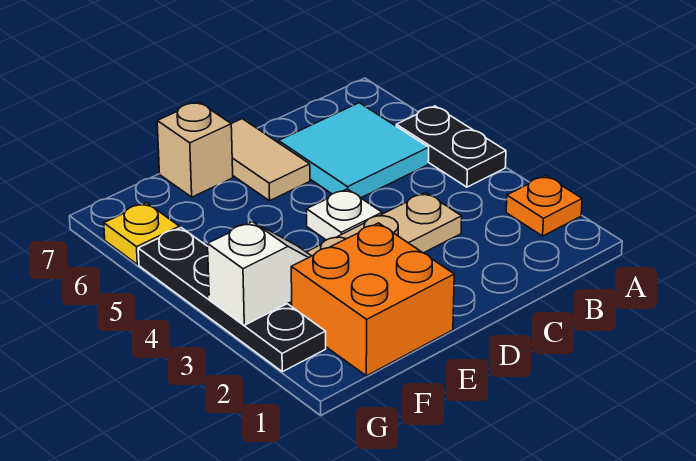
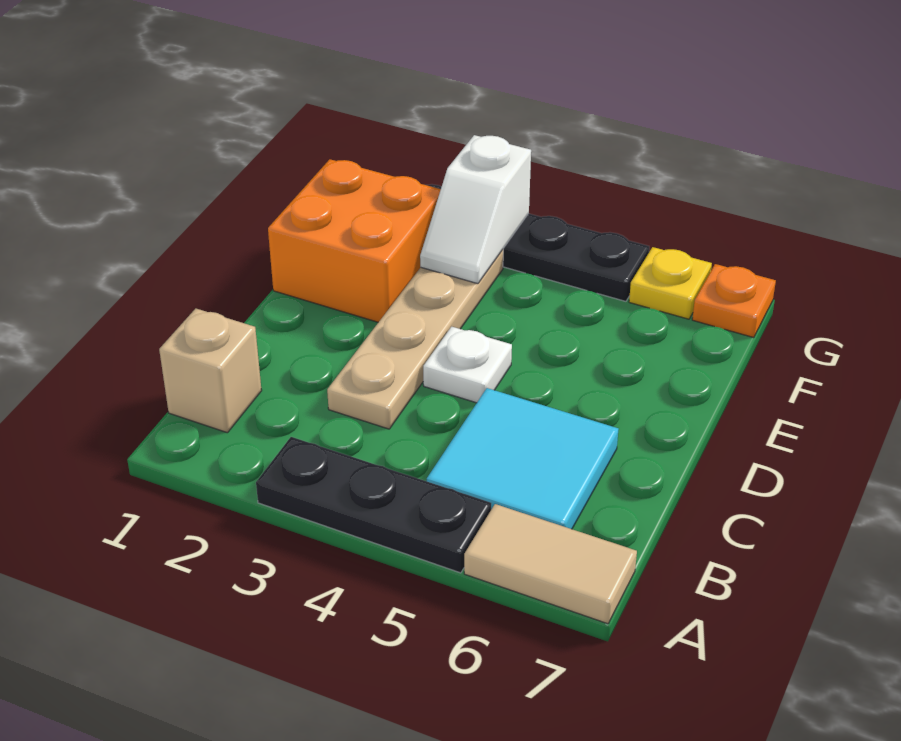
orange plate A2 level 1 -> orange plate G7 level 1
black plate A4:A5 level 1 -> black plate A3:A5 level 1
tan tile D6:D7 level 1 -> tan tile A6:A7 level 1
tan brick E7 level 1 -> tan brick B1 level 1

